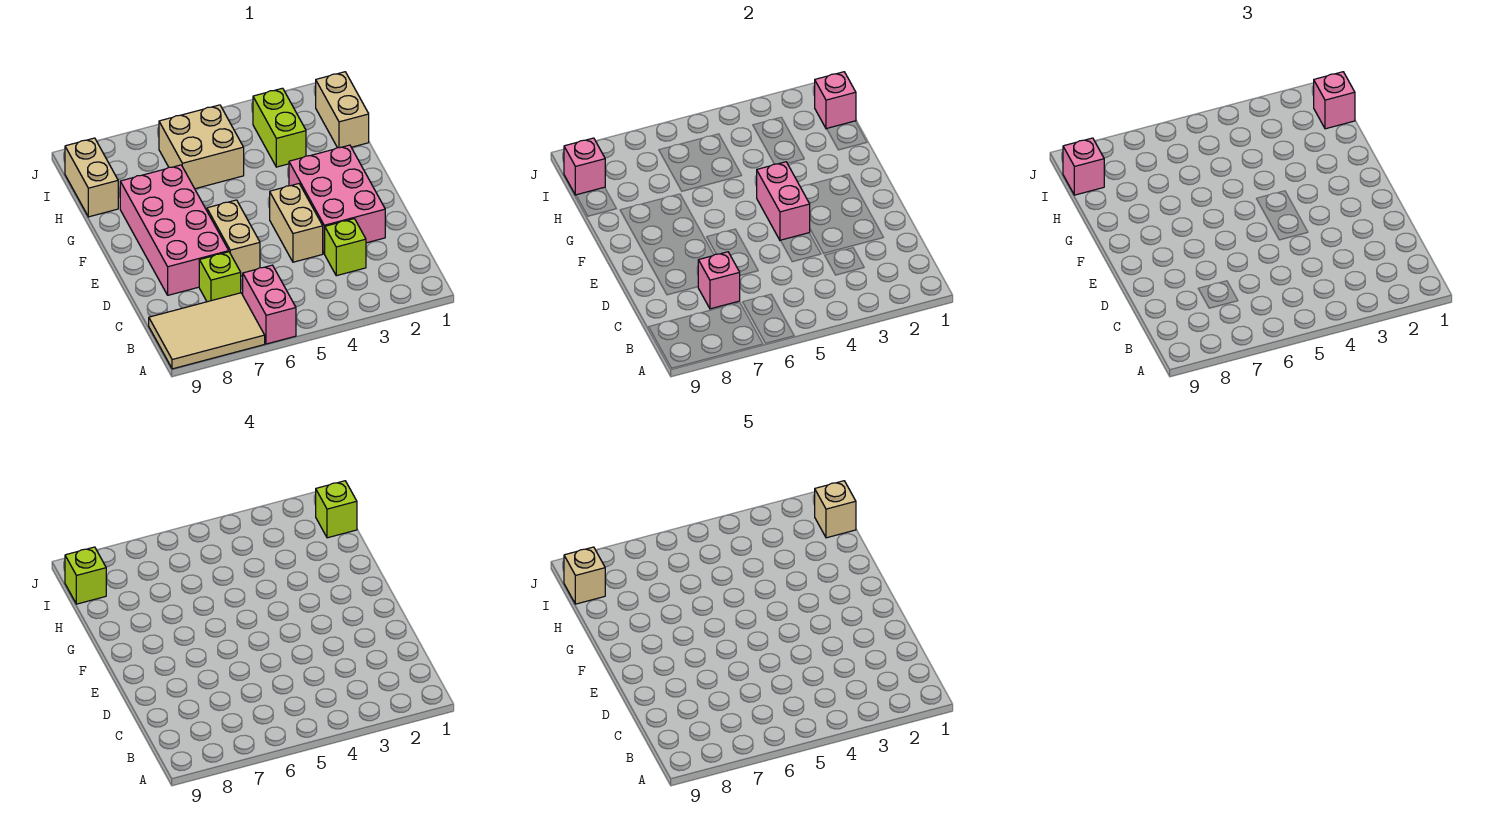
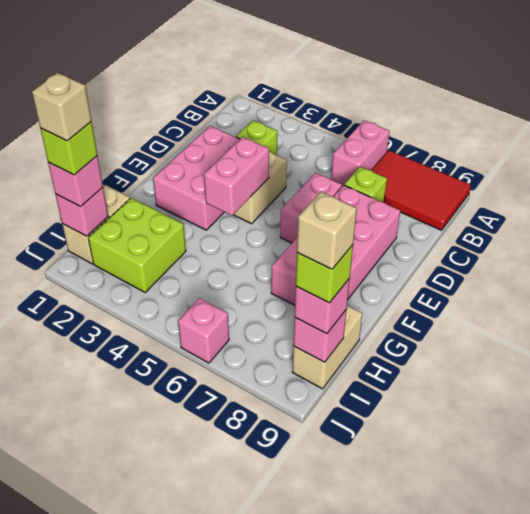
tan tile A7:B9 level 1 -> red tile A7:B9 level 1
pink brick C7 level 2 -> pink brick J6 level 1
tan brick D6:E6 level 1 -> pink brick D6:E6 level 1
lime brick H3:I3 level 1 -> lime brick H2:I3 level 1
tan brick H5:I6 level 1 -> none

